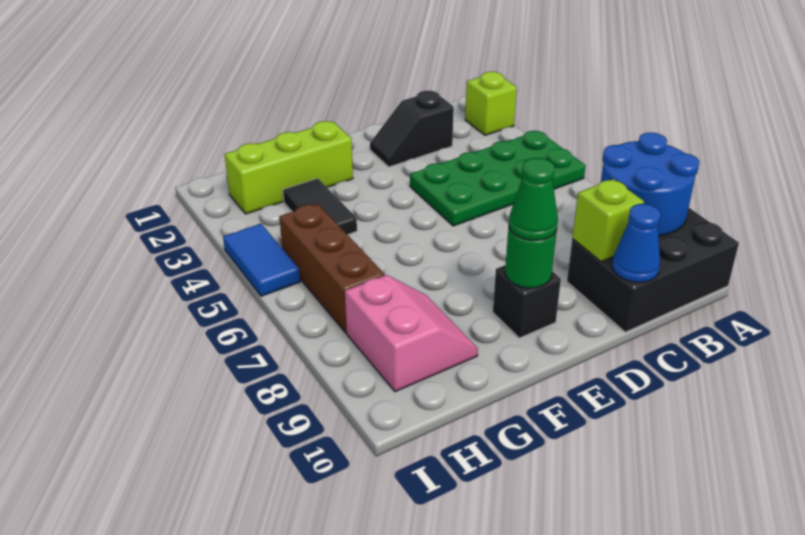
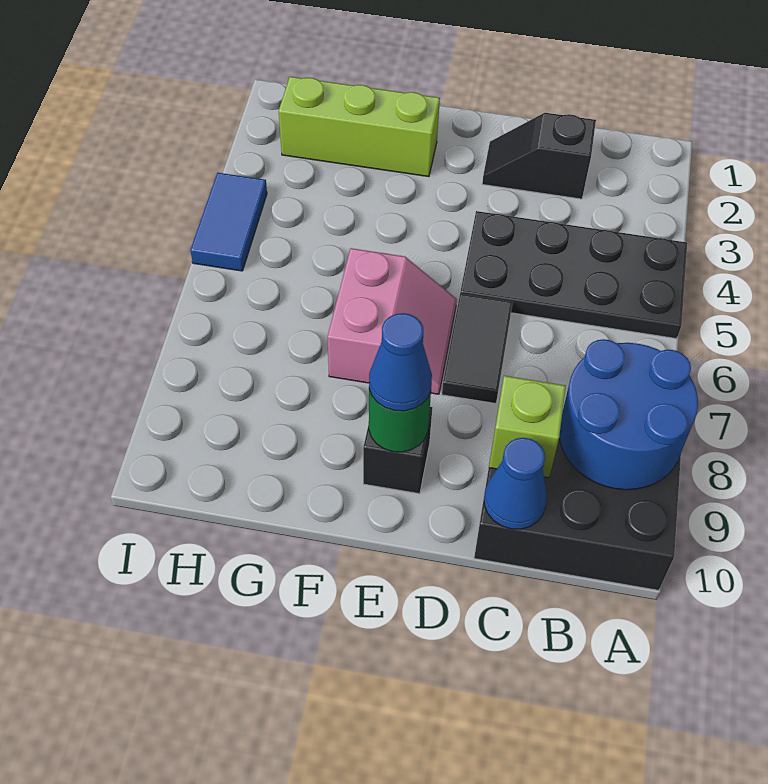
lime brick A2 level 1 -> none
green plate A4:D5 level 1 -> black plate A4:D5 level 1
green cone E9 level 3 -> blue cone E9 level 3
black tile G3:G4 level 1 -> black tile D6:D7 level 1
pink slope G8:H9 level 1 top H -> pink slope E6:F7 level 1 top F
brown brick H5:H7 level 1 -> none

